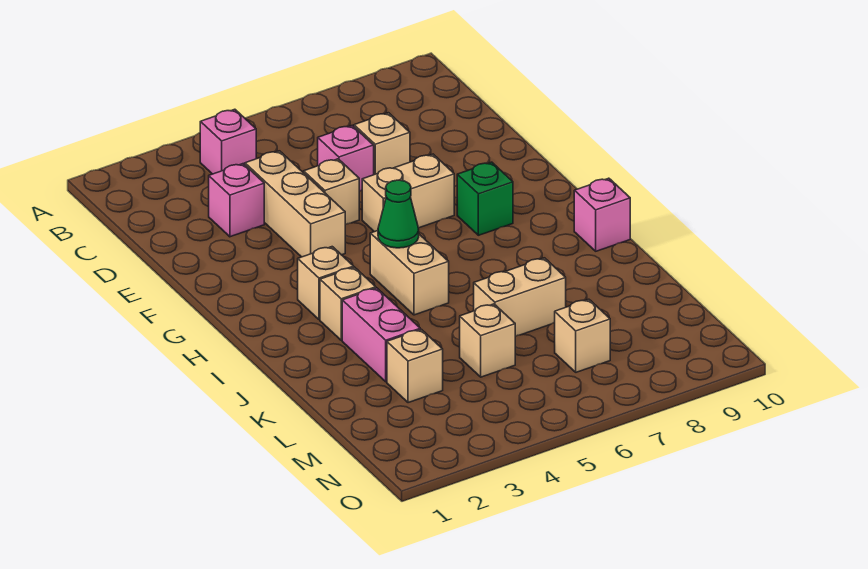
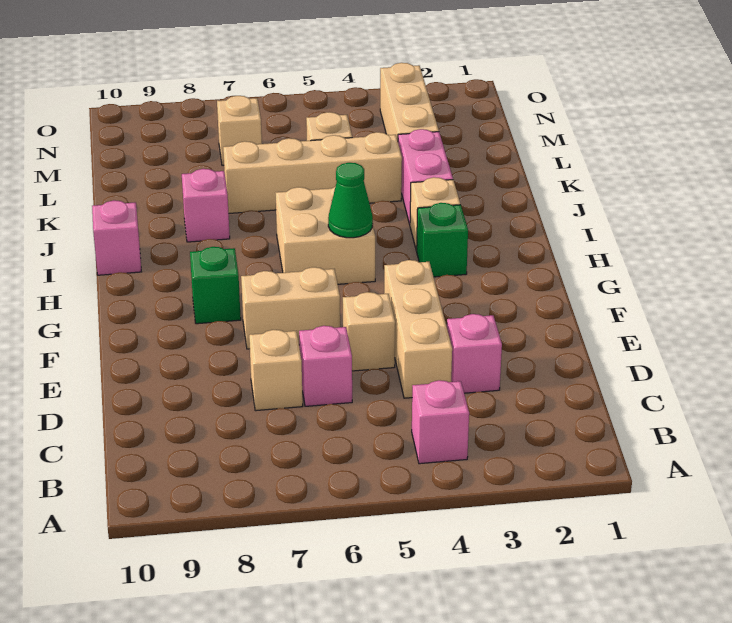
tan brick H3 level 1 -> green brick H3 level 1
tan brick H5:I5 level 1 -> tan brick H5:I6 level 1
none -> pink brick J8 level 1
tan brick K6:K7 level 1 -> tan brick K4:K7 level 1
tan brick L3 level 1 -> tan brick L3:N3 level 1

